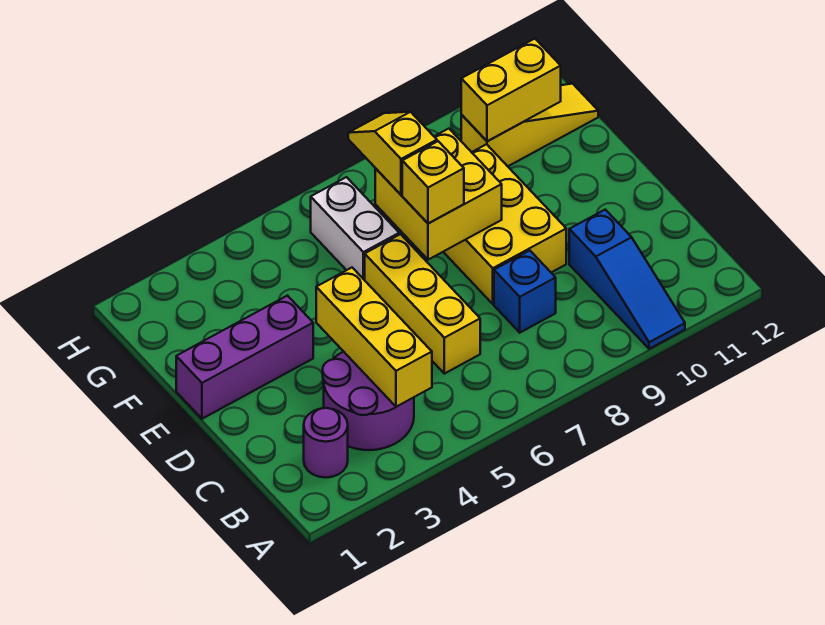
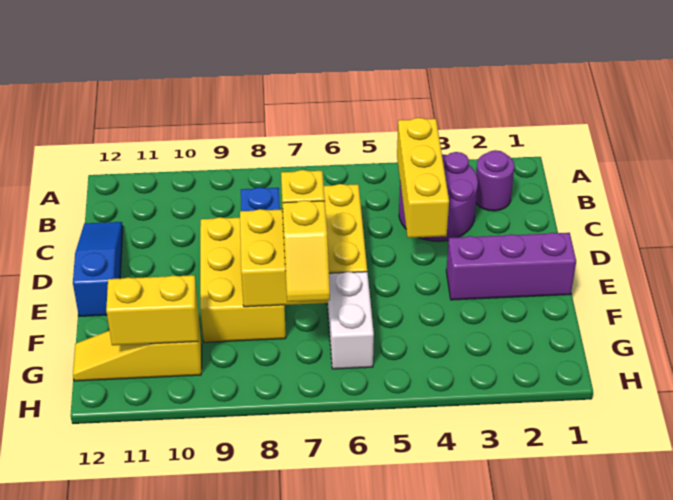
blue slope A10:C10 level 1 top C -> blue slope C12:E12 level 1 top E

